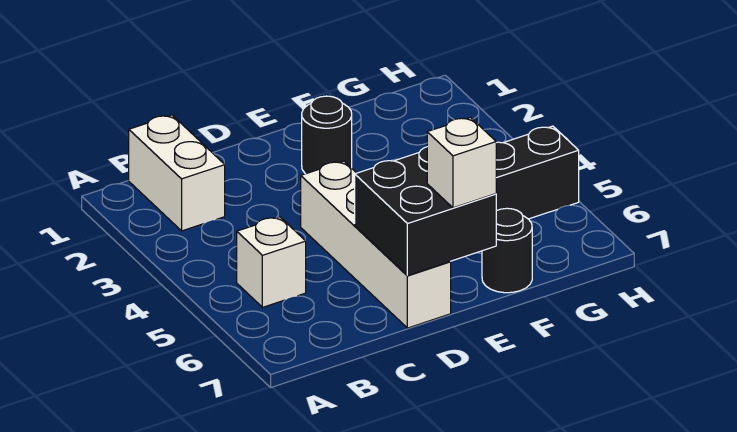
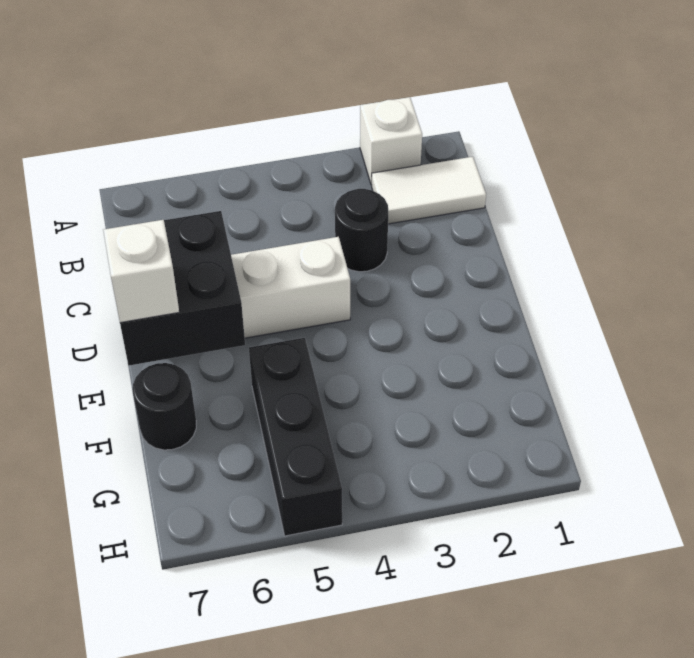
white brick B1:B2 level 1 -> white tile B1:B2 level 1
white brick B5 level 1 -> white brick A2 level 1
black round brick E2 level 1 -> black round brick C3 level 1

